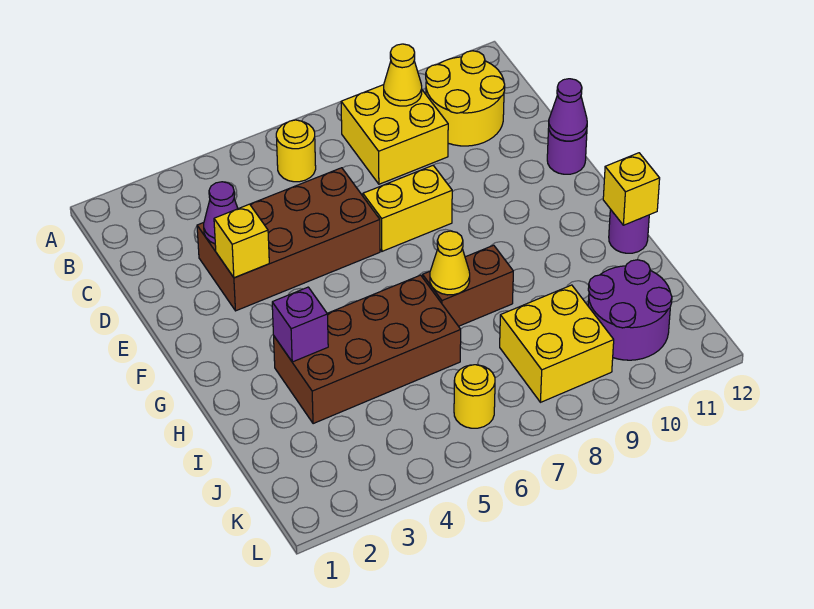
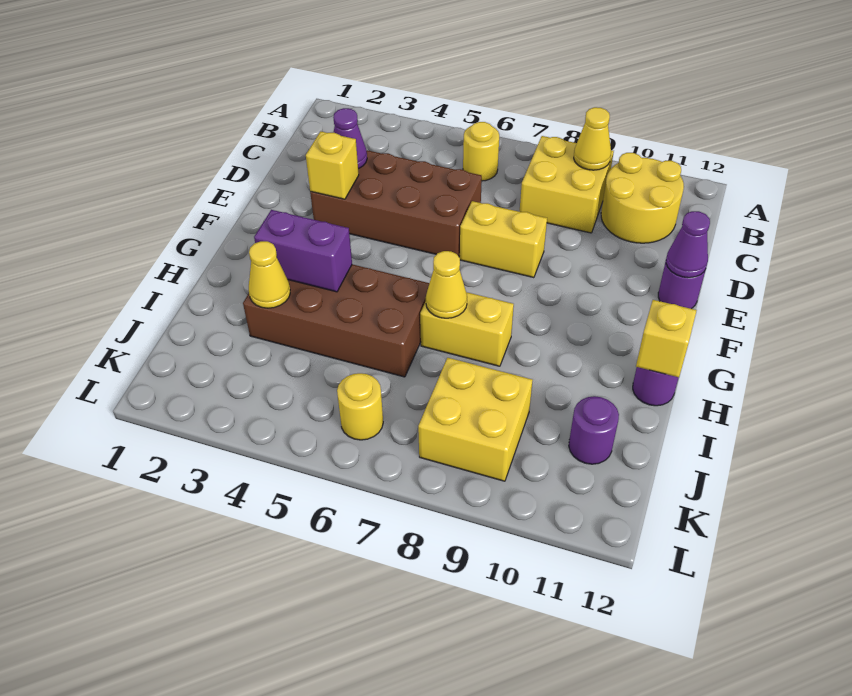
purple brick H3 level 2 -> purple brick H3:H4 level 2
brown brick H7:H8 level 1 -> yellow brick H7:H8 level 1
none -> yellow cone I3 level 2
purple round brick J10:K11 level 1 -> purple round brick J11 level 1

